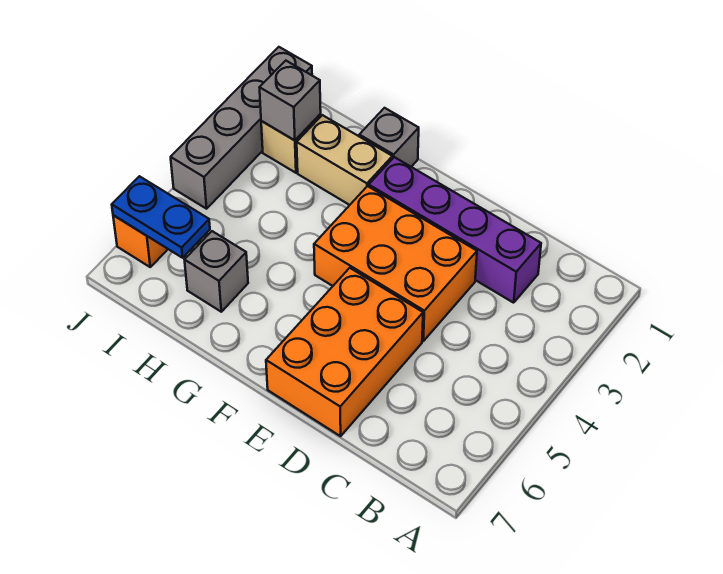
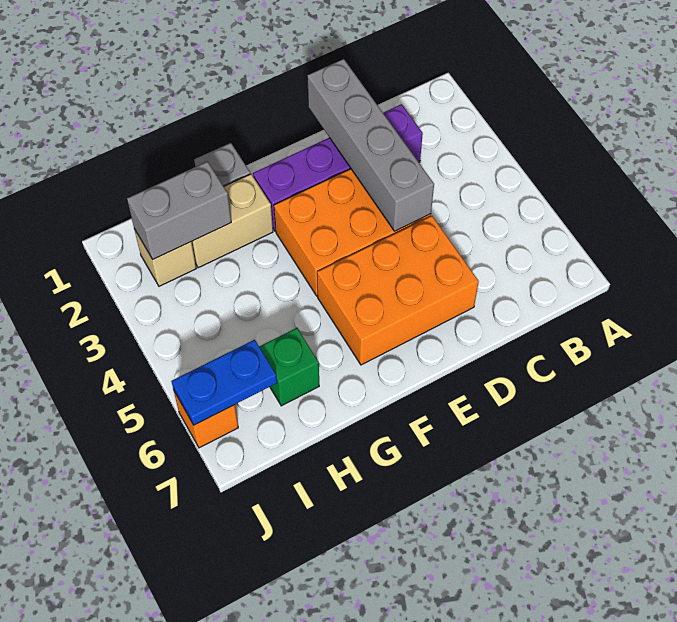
orange brick D5:E7 level 1 -> orange brick D5:F6 level 1
grey brick H6 level 1 -> green brick H6 level 1
grey brick I2 level 2 -> grey brick H2:I2 level 2
grey brick J1:J4 level 1 -> grey brick D1:D4 level 2

